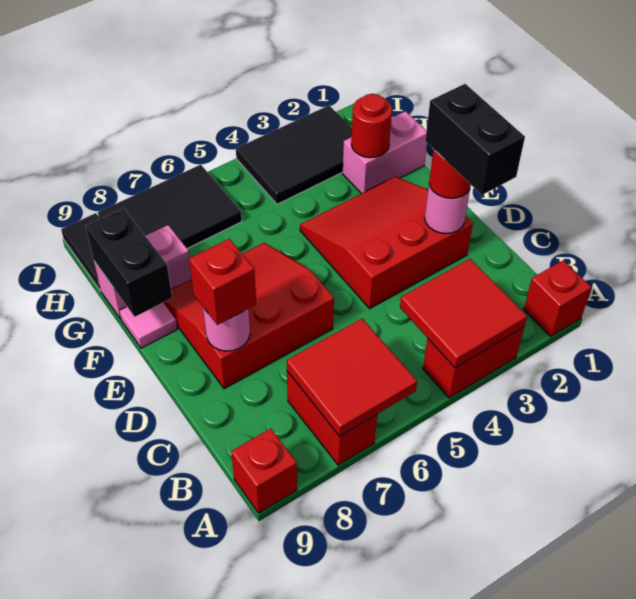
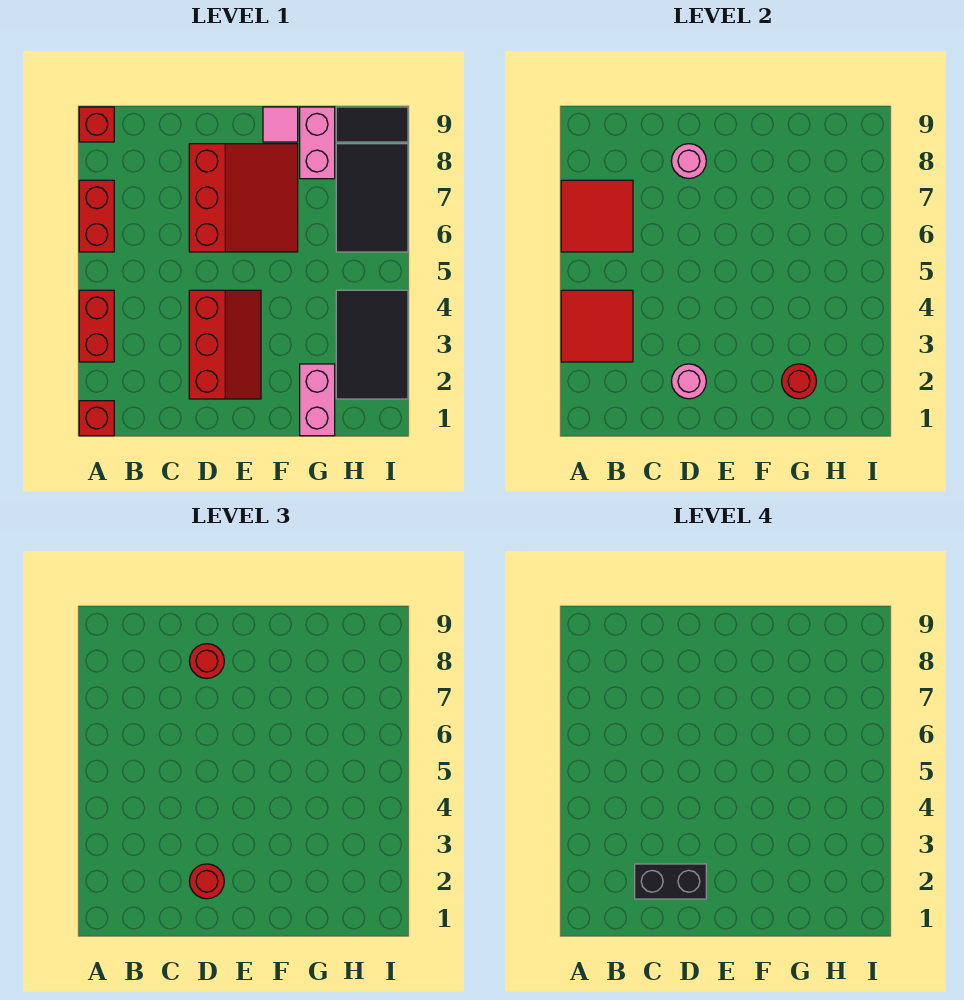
red brick A7:B7 level 1 -> red brick A6:A7 level 1
red slope D2:F4 level 1 top D -> red slope D2:E4 level 1 top D
red brick D8 level 3 -> red round brick D8 level 3
black brick F9:G9 level 2 -> none

